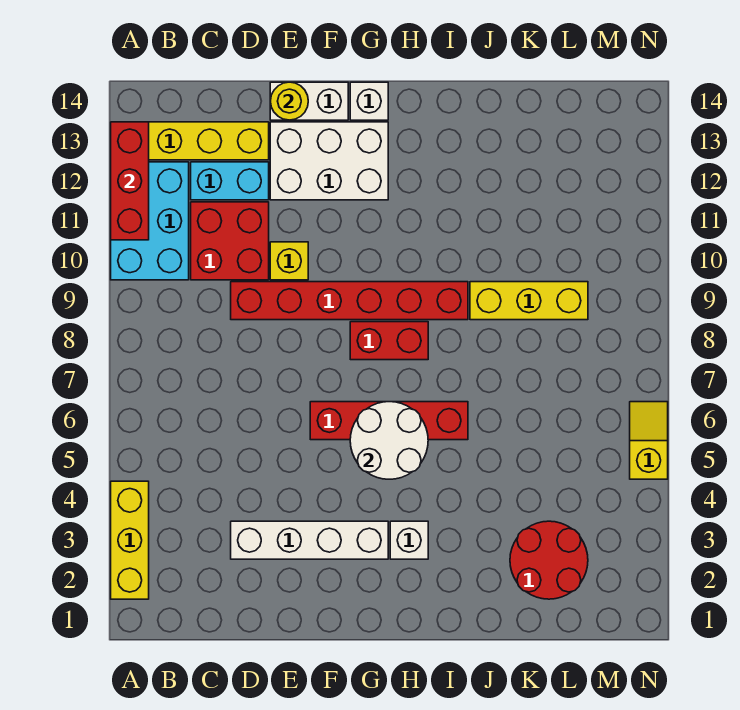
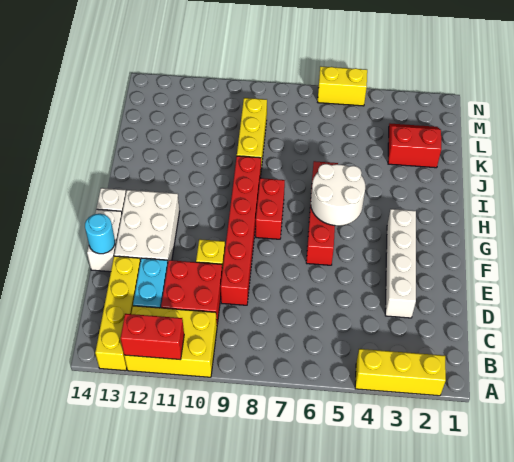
cyan brick A10:B12 level 1 -> yellow brick A10:B12 level 1
red brick A11:A13 level 2 -> red brick A11:A12 level 2
yellow round brick E14 level 2 -> cyan round brick E14 level 2
white brick H3 level 1 -> none
red round brick K2:L3 level 1 -> red slope K2:L3 level 1 top K
yellow slope N5:N6 level 1 top 5 -> yellow brick N5:N6 level 1

